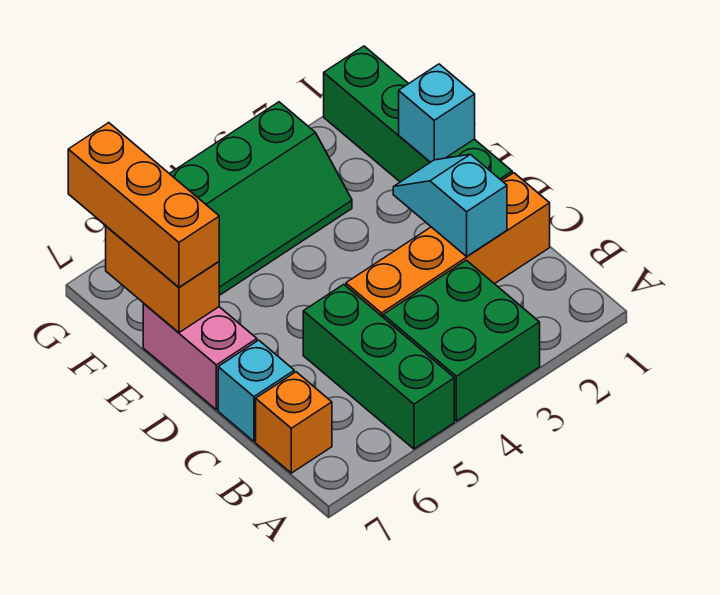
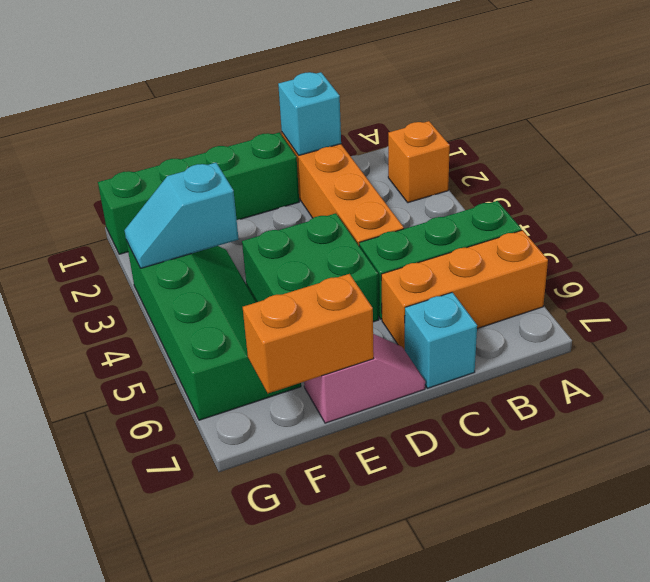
green brick A3:B4 level 1 -> green brick D4:E5 level 1
orange brick B7 level 1 -> orange brick A2 level 1
cyan slope C2:D2 level 2 top C -> cyan slope F3:G3 level 2 top F
pink brick D7:E7 level 1 -> pink slope D7:E7 level 1 top E
cyan brick E1 level 2 -> cyan brick C1 level 2
orange brick E7:G7 level 3 -> orange brick A6:C6 level 1

